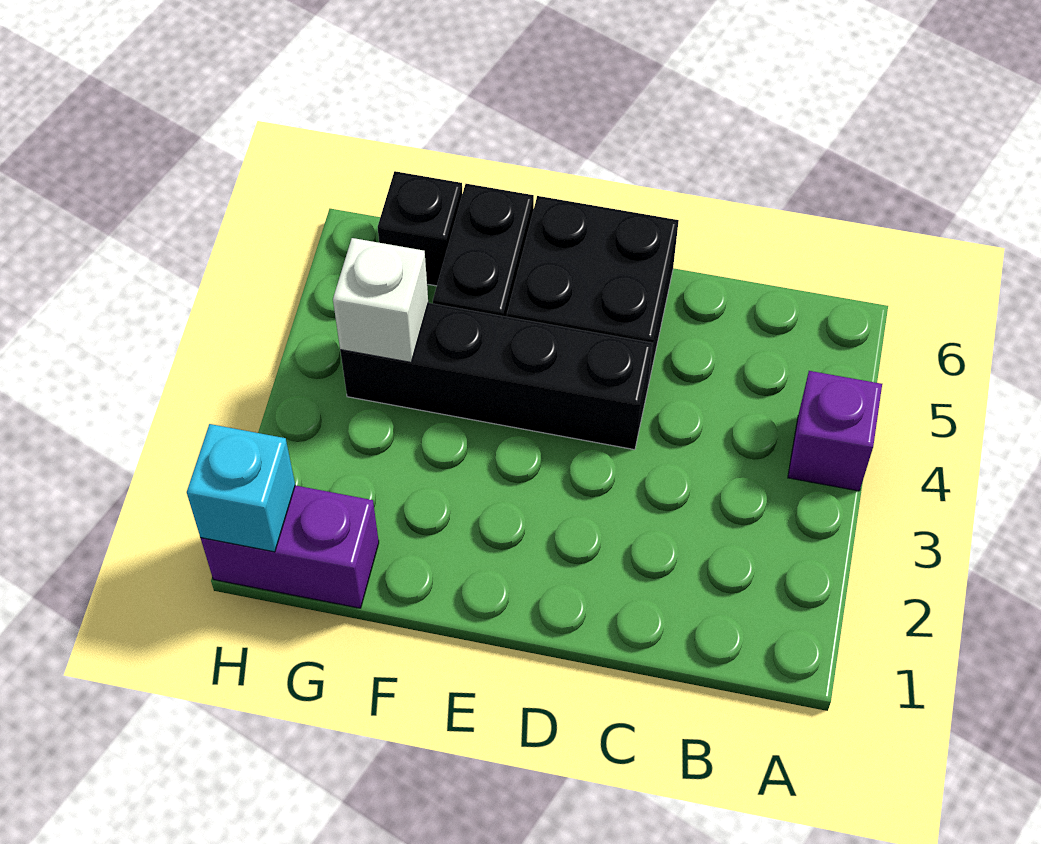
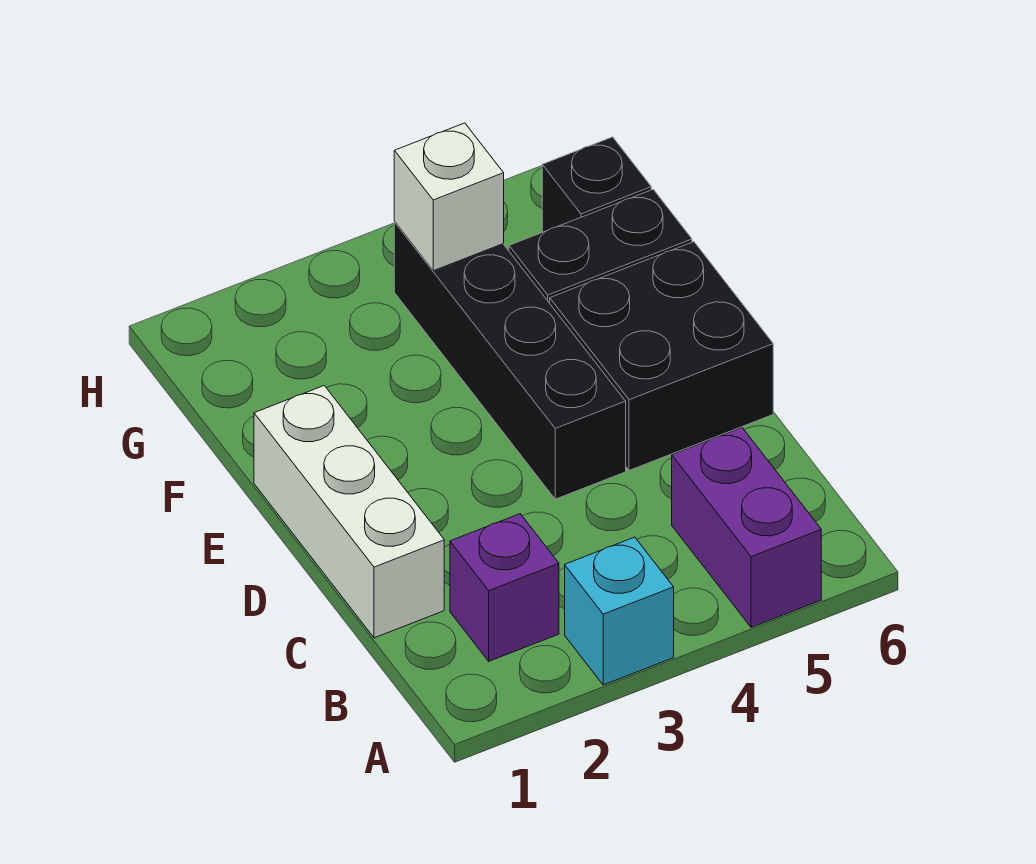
purple brick A4 level 1 -> purple brick B2 level 1
none -> white brick C1:E1 level 1
purple brick G1:H1 level 1 -> purple brick A5:B5 level 1
cyan brick H1 level 2 -> cyan brick A3 level 1

